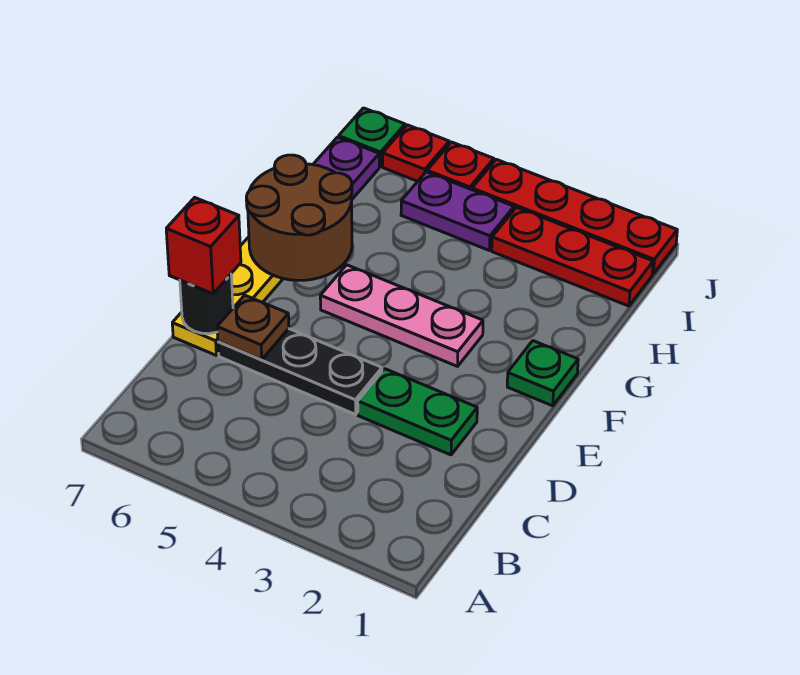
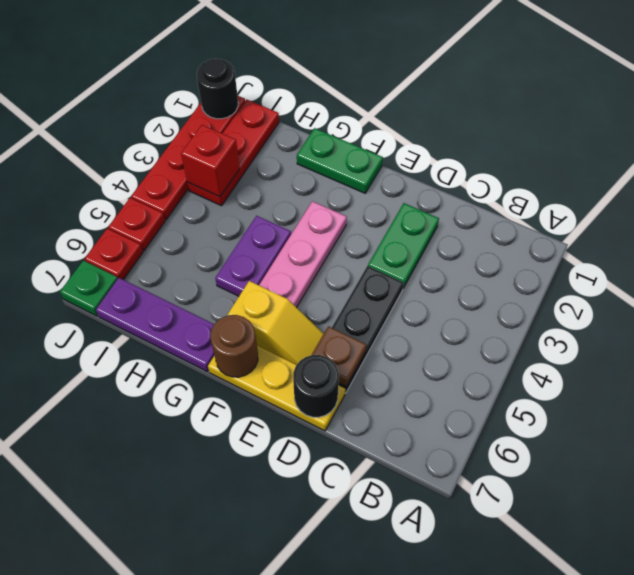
red brick D7 level 3 -> red brick I3 level 2
none -> yellow slope E6:F6 level 1 top F
green plate F1 level 1 -> green plate F1:G1 level 1
brown round brick F6:G7 level 2 -> brown round brick F7 level 2
purple plate I4:I5 level 1 -> purple plate G4:G5 level 1
none -> black round brick J1 level 2

